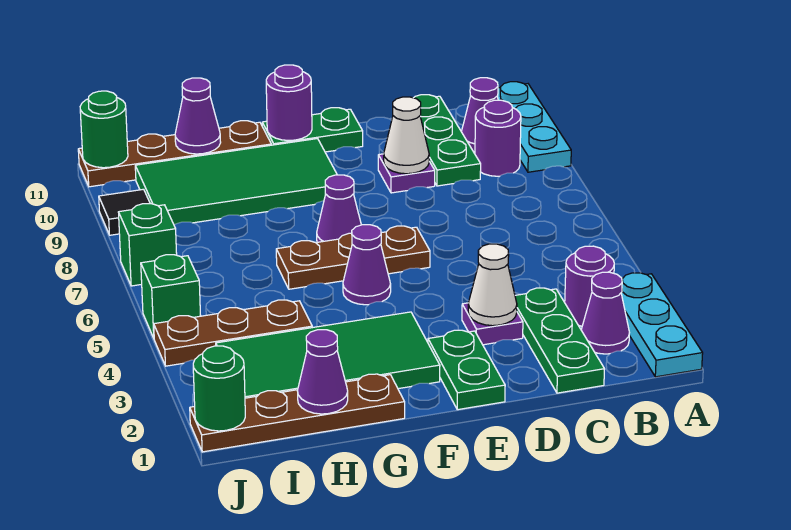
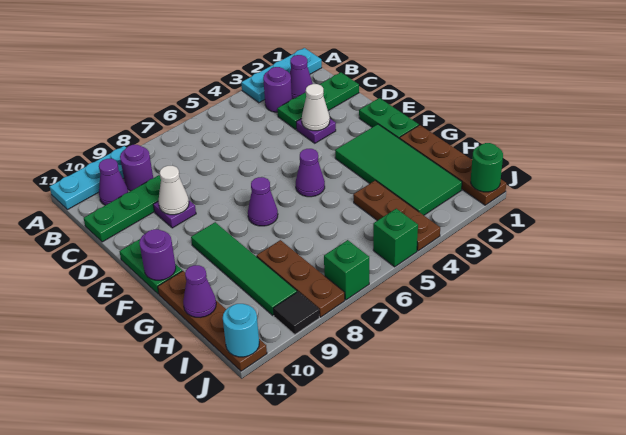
green plate E1:E2 level 1 -> green plate E1:F1 level 1
brown plate E6:G6 level 1 -> brown plate H8:J8 level 1
green tile F9:I10 level 1 -> green tile F9:I9 level 1
purple cone H1 level 2 -> none
green round brick J11 level 2 -> cyan round brick J11 level 2

